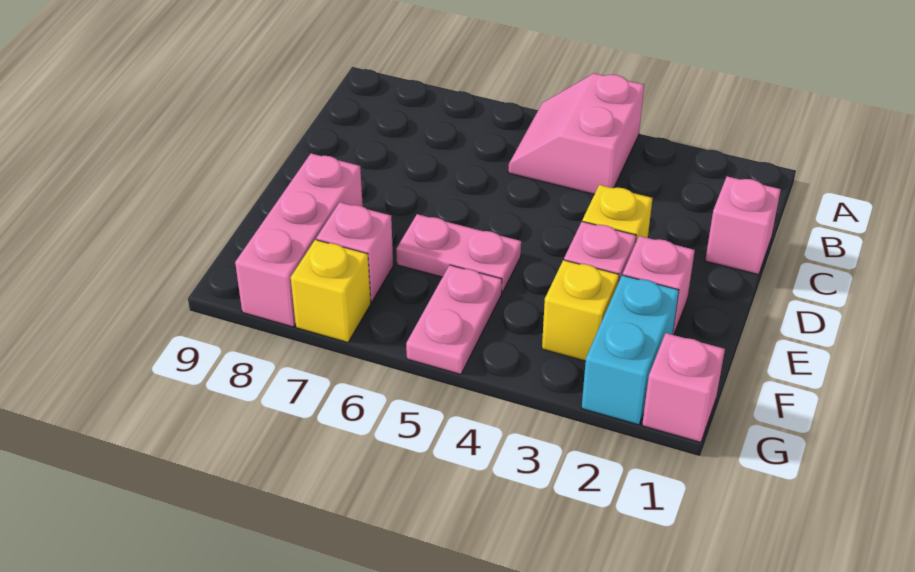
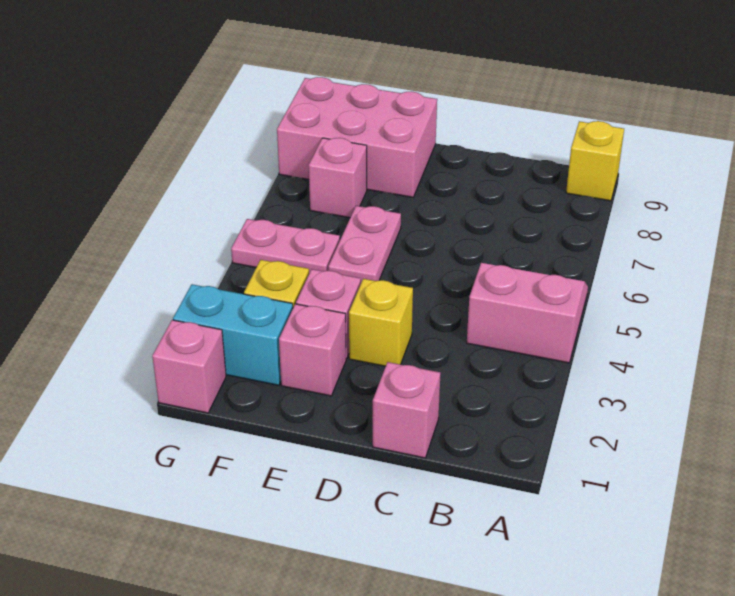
pink brick E8:G8 level 1 -> pink brick E8:G9 level 1
yellow brick G7 level 1 -> yellow brick A9 level 1

